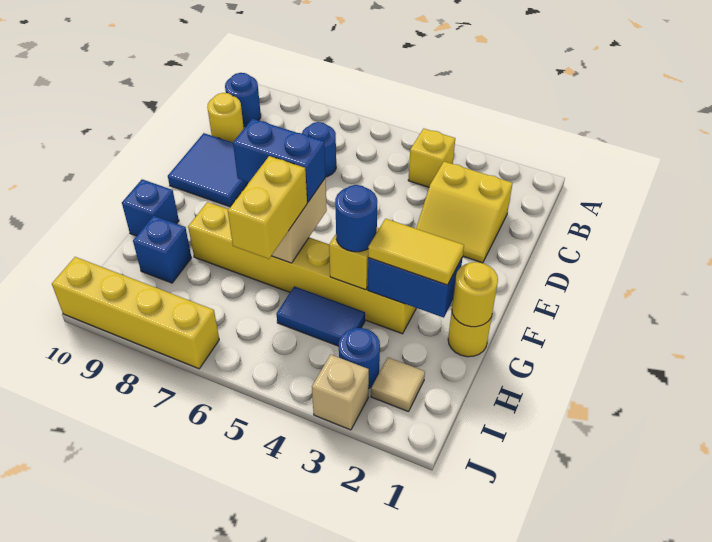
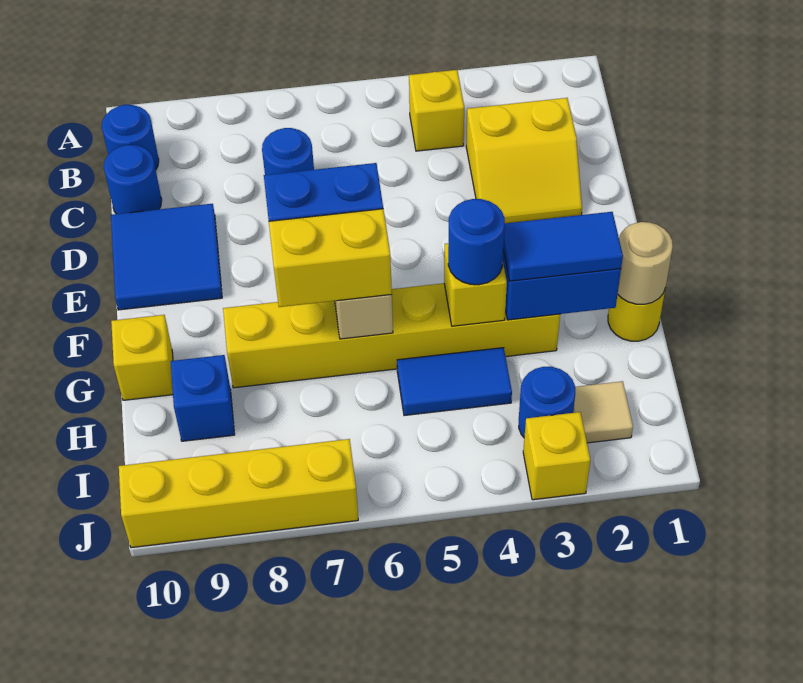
yellow round brick C10 level 1 -> blue round brick C10 level 1
yellow round brick G1 level 2 -> tan round brick G1 level 2
yellow tile G2:G3 level 3 -> blue tile G2:G3 level 3
yellow brick G6:H6 level 3 -> yellow brick G6:G7 level 3
blue brick G10 level 1 -> yellow brick G10 level 1
tan brick J3 level 1 -> yellow brick J3 level 1

